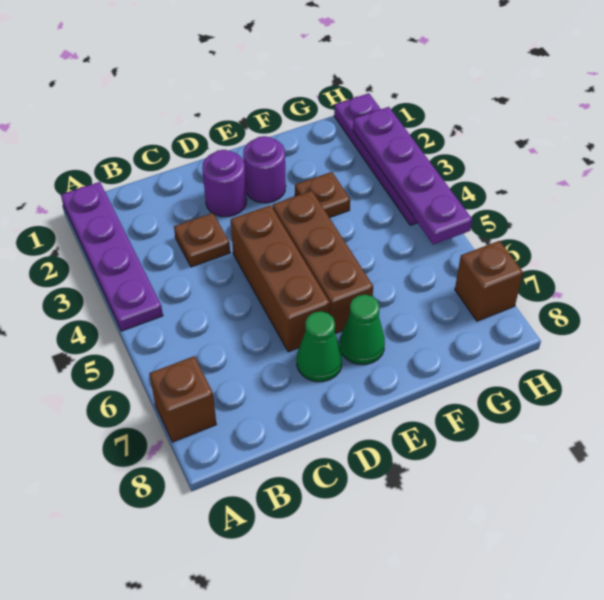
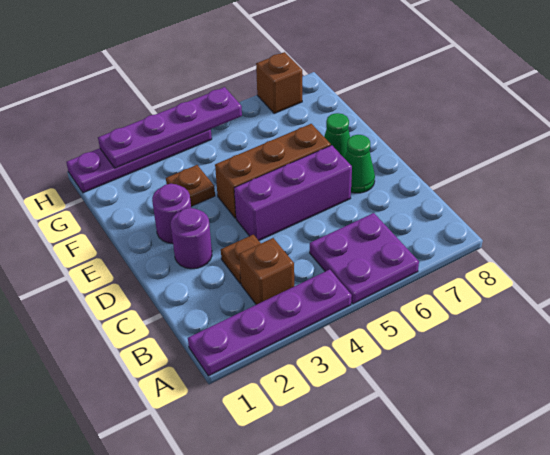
none -> purple plate A5:B6 level 1
brown brick A7 level 1 -> brown brick B3 level 1
brown brick D4:D6 level 1 -> purple brick D4:D6 level 1

